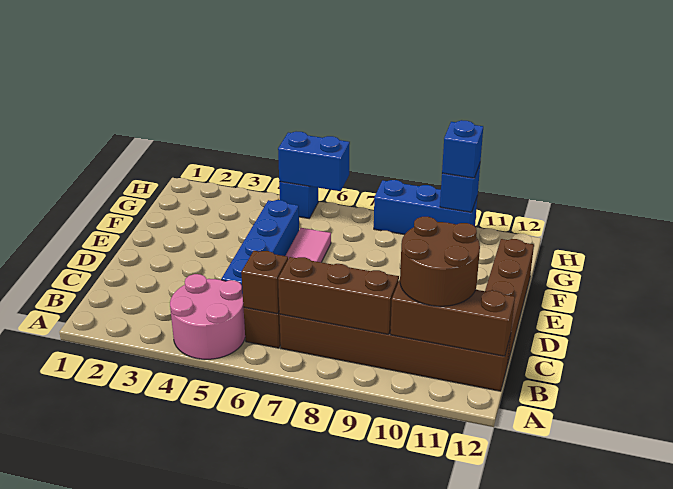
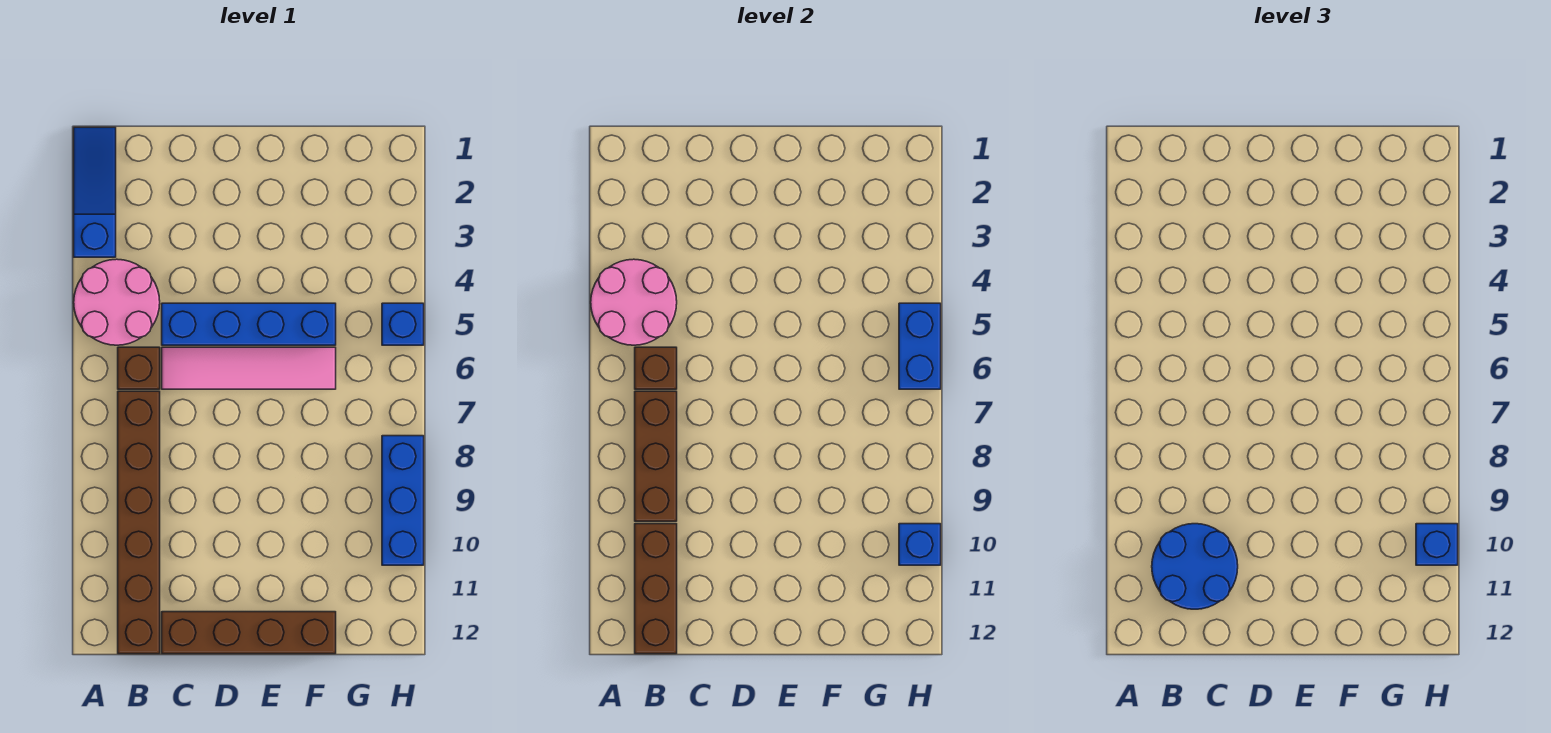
none -> blue slope A1:A3 level 1 top 3
none -> pink round brick A4:B5 level 2
brown round brick B10:C11 level 3 -> blue round brick B10:C11 level 3

